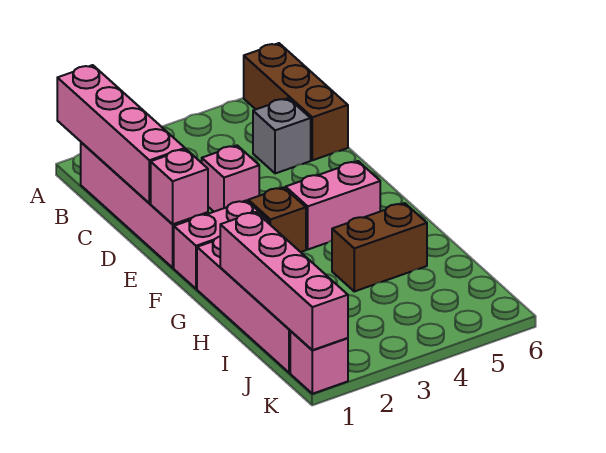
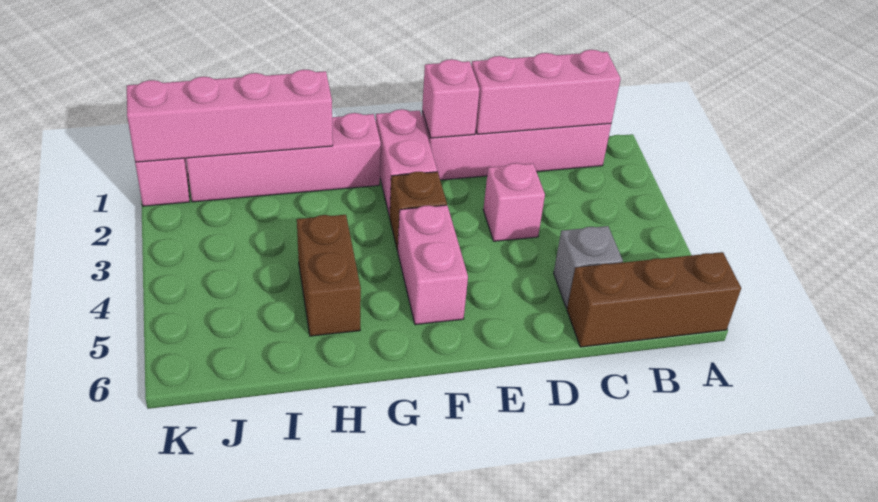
pink brick A1:D1 level 2 -> pink brick B1:D1 level 2

